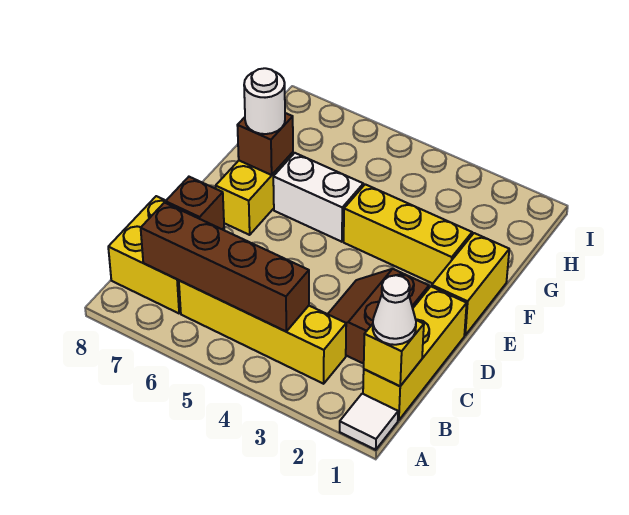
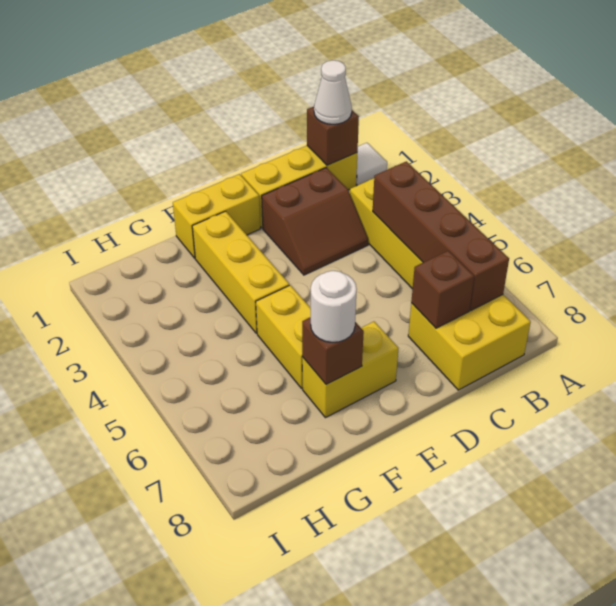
yellow brick B1 level 2 -> brown brick B1 level 2
white brick F5:F6 level 1 -> yellow brick F5:F6 level 1

